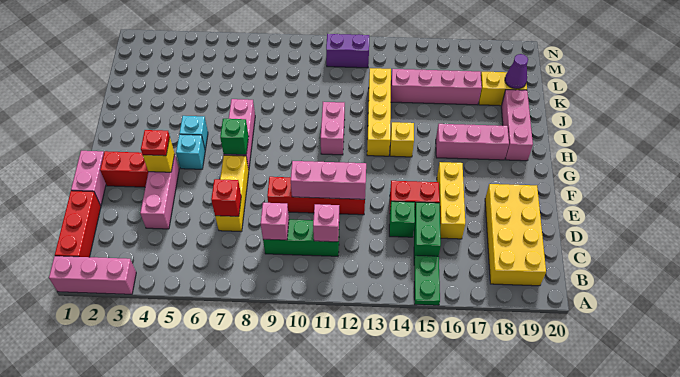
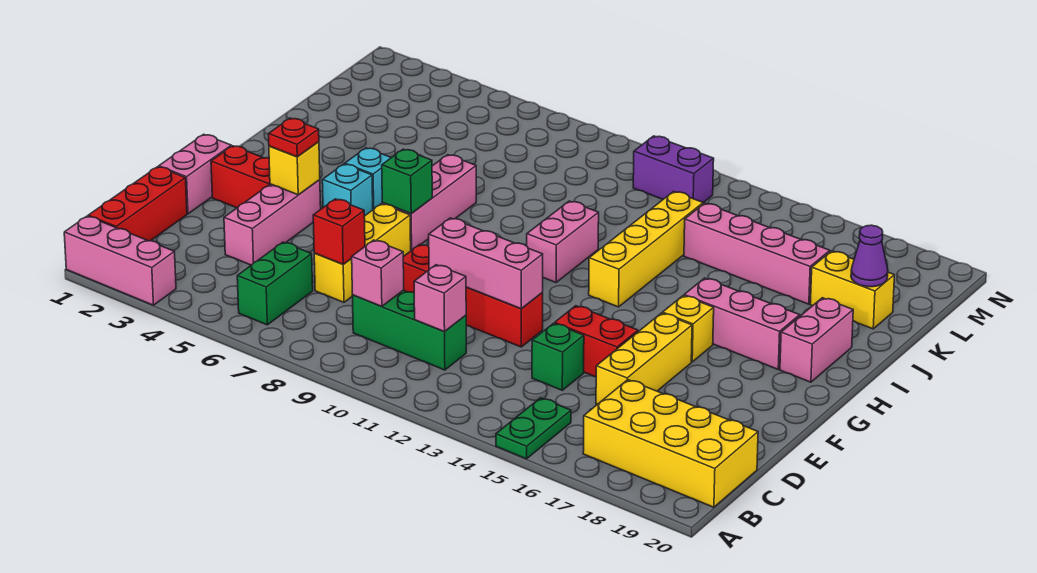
yellow brick B18:E19 level 1 -> yellow brick B17:C20 level 1
green brick C15:D15 level 1 -> green brick B6:C6 level 1
yellow brick H14 level 1 -> yellow brick G16 level 1
pink brick H19:J19 level 1 -> pink brick H19:I19 level 1

